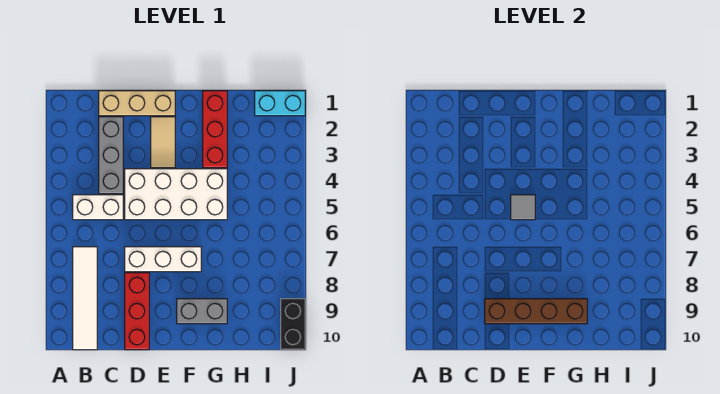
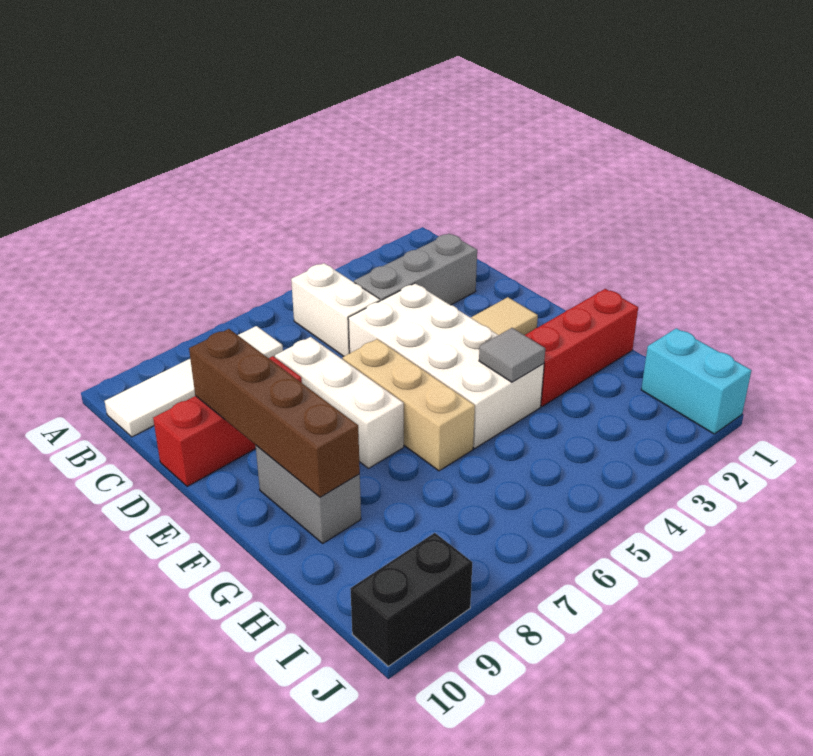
tan brick C1:E1 level 1 -> tan brick E6:G6 level 1
grey tile E5 level 2 -> grey tile G4 level 2

